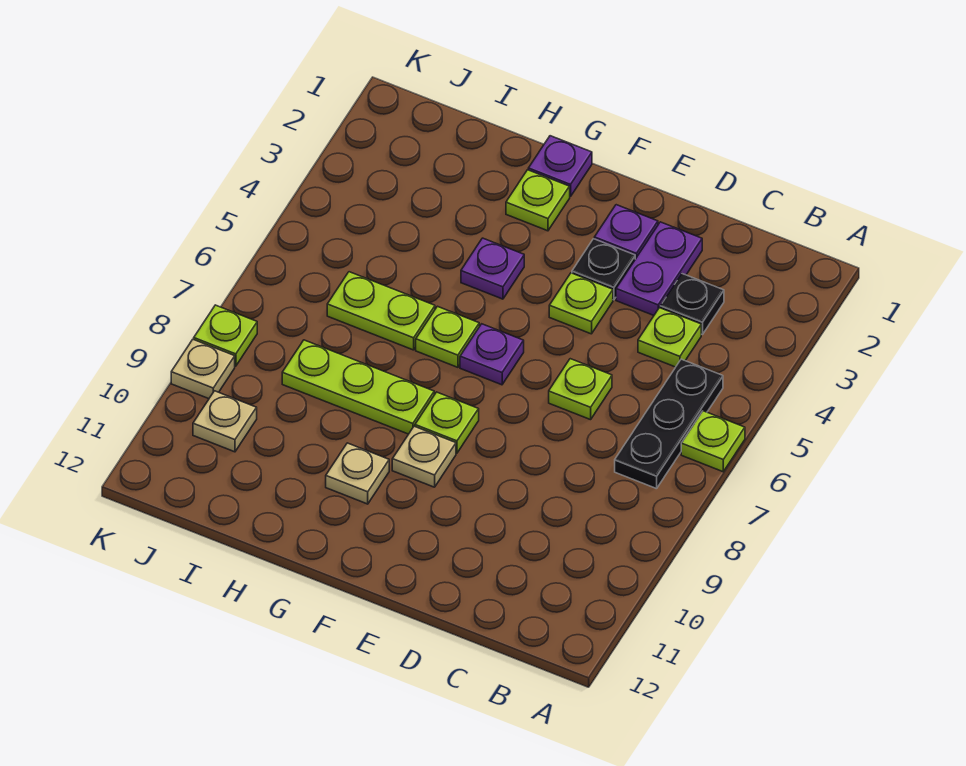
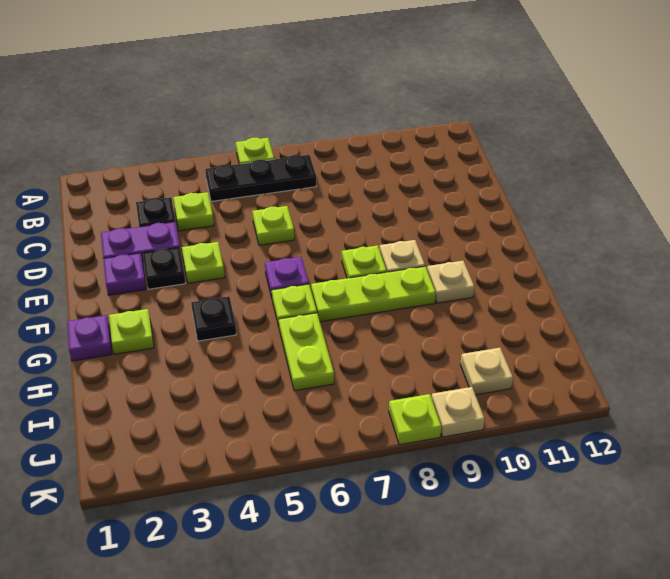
purple plate G4 level 1 -> black plate G4 level 1
lime plate G8:I8 level 1 -> lime plate G7:G9 level 1

